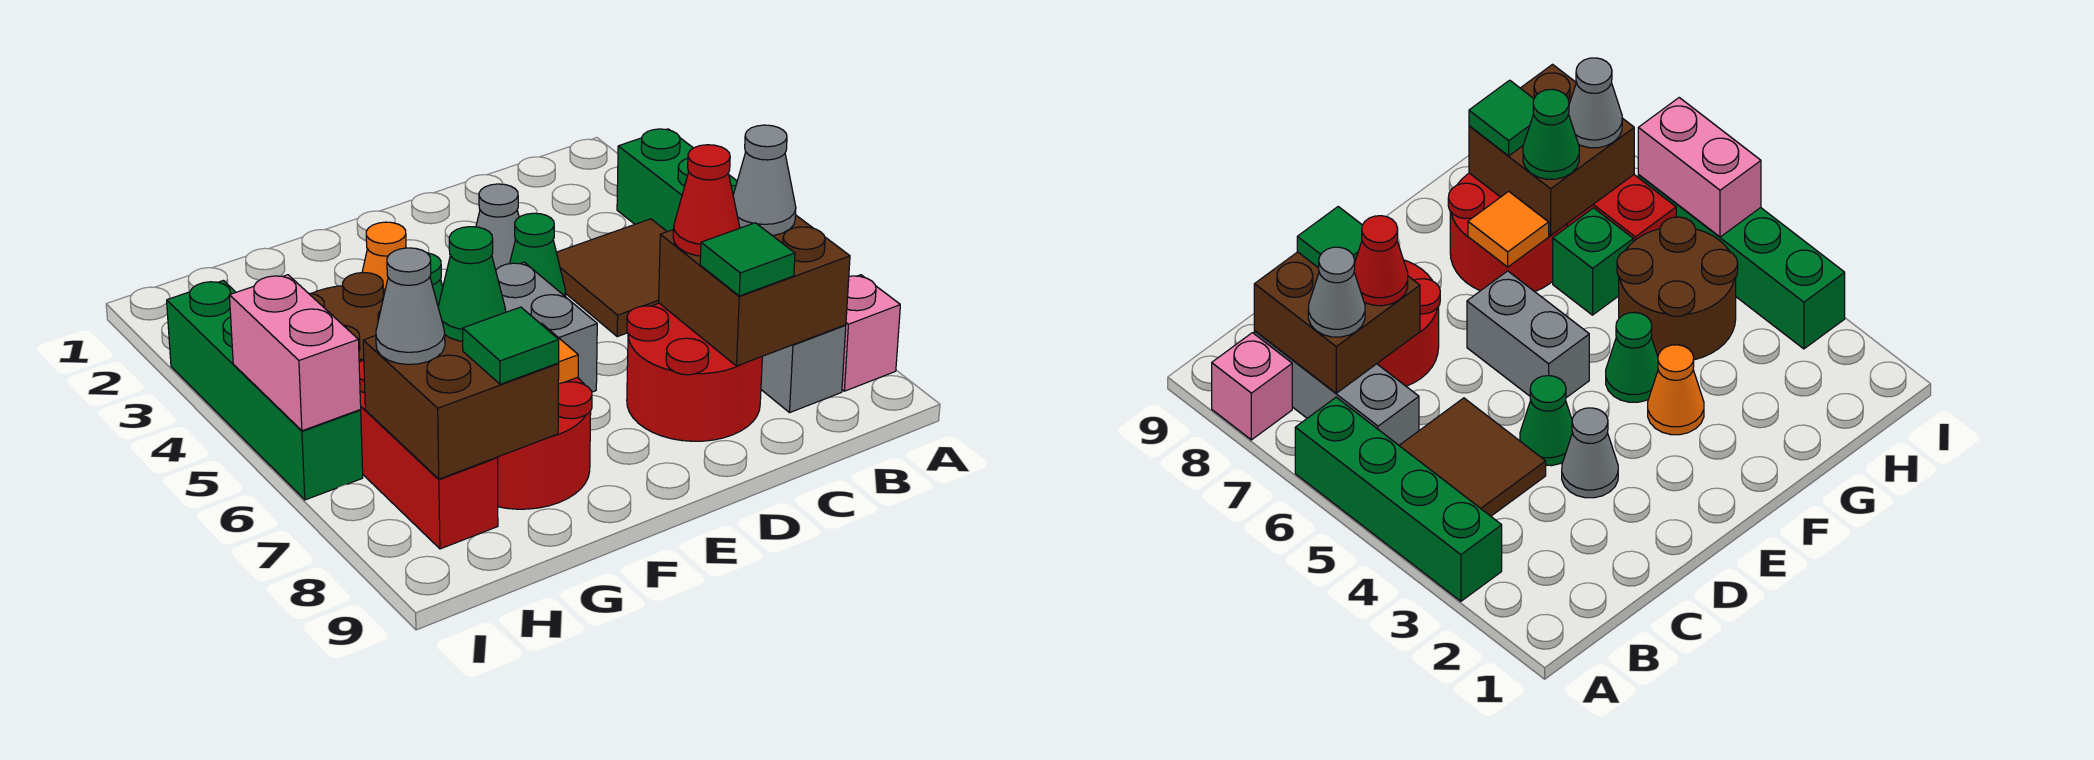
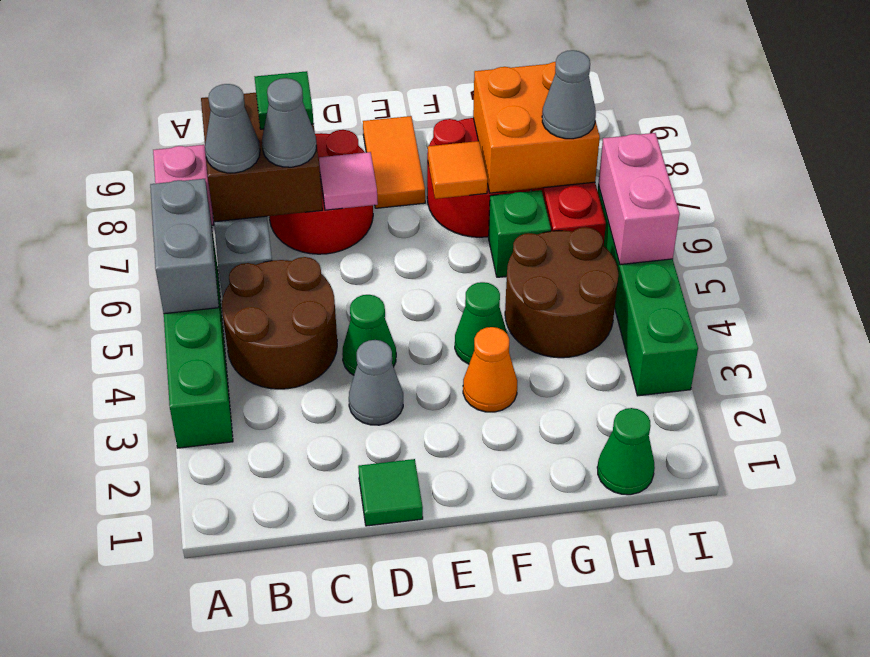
brown tile B4:C5 level 1 -> brown round brick B4:C5 level 1
red cone C7 level 3 -> grey cone C7 level 3
none -> pink tile D7 level 2
grey brick E5:E6 level 1 -> grey brick A5:A6 level 2
none -> orange tile E8:E9 level 1
brown brick G7:H8 level 2 -> orange brick G7:H8 level 2
green cone G7 level 3 -> green cone H1 level 1
green tile G8 level 3 -> green tile D1 level 1

